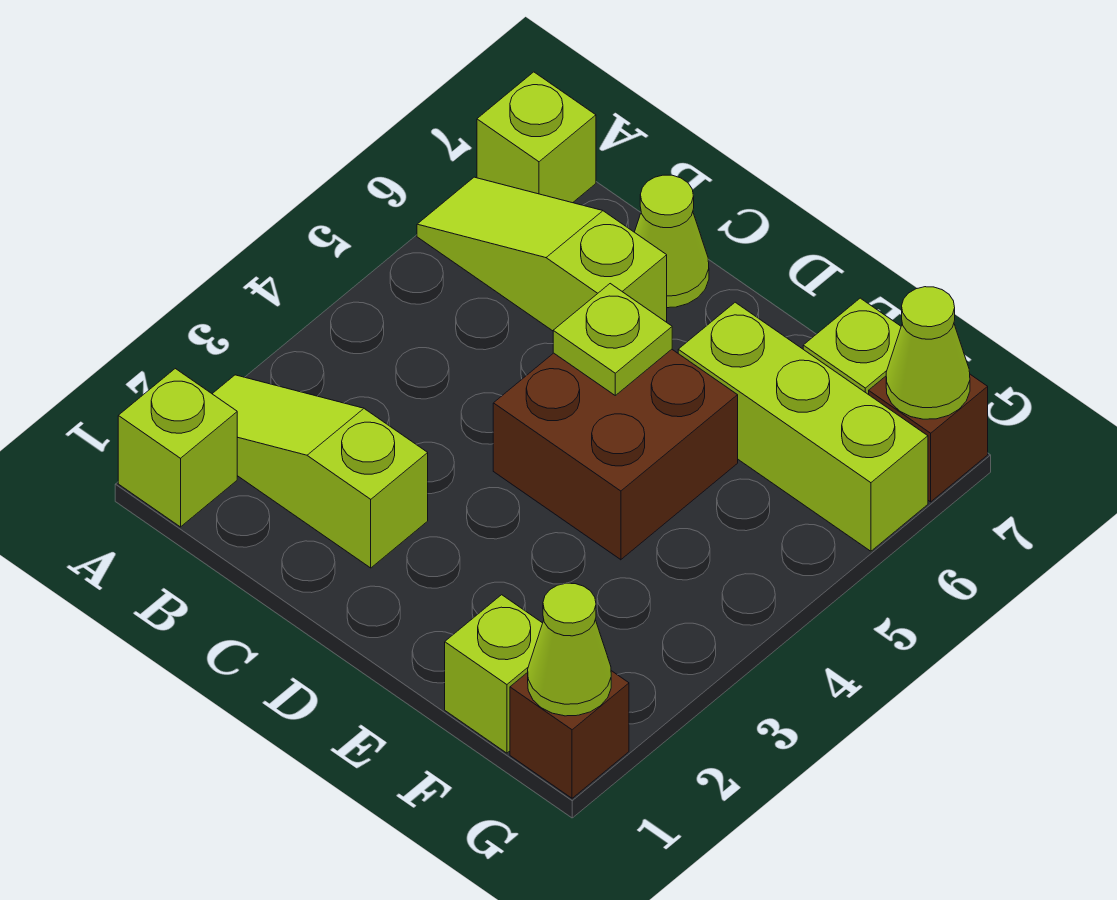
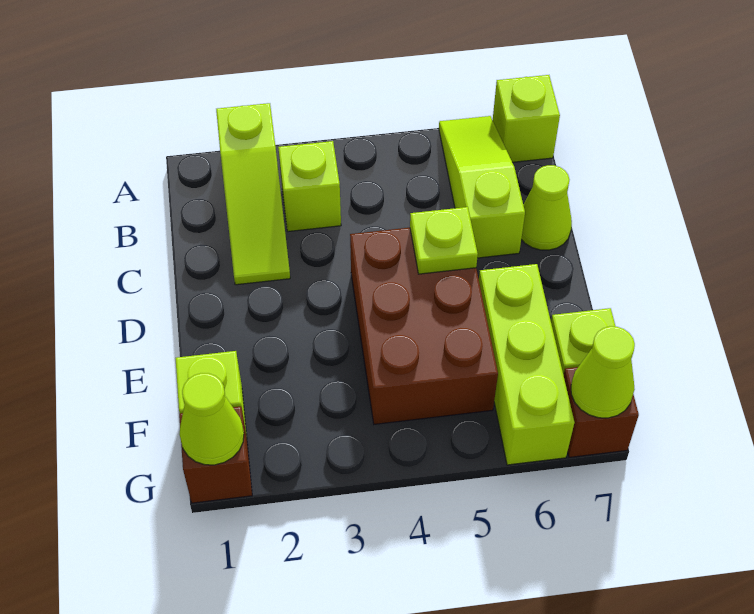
lime brick A1 level 1 -> lime brick B3 level 1
lime slope A2:C2 level 1 top C -> lime slope A2:C2 level 1 top A
brown brick D4:E5 level 1 -> brown brick D4:F5 level 1

